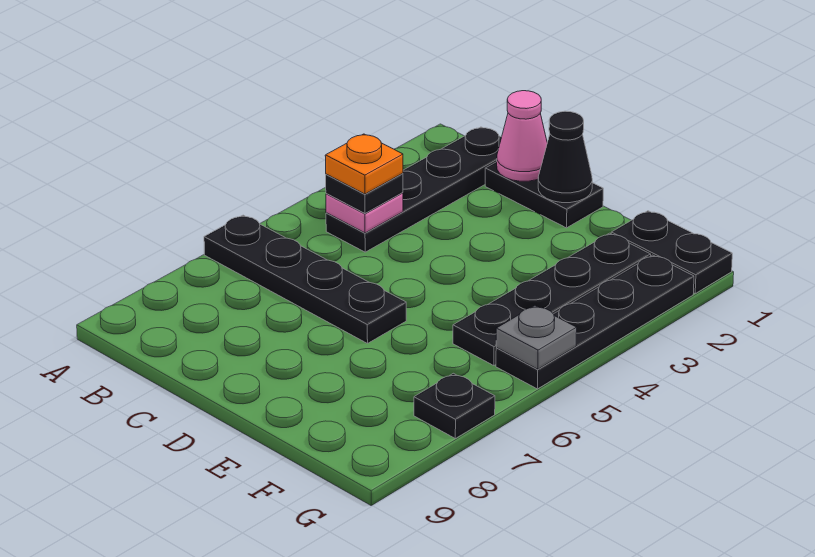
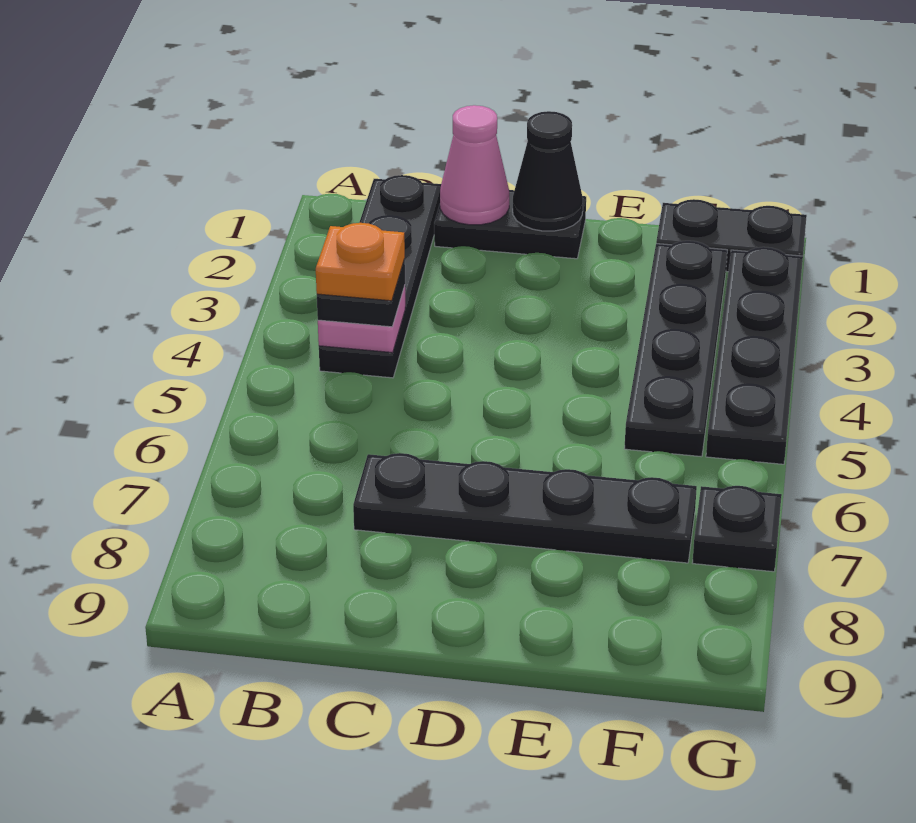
black plate A6:D6 level 1 -> black plate C7:F7 level 1
grey plate G5 level 2 -> none

